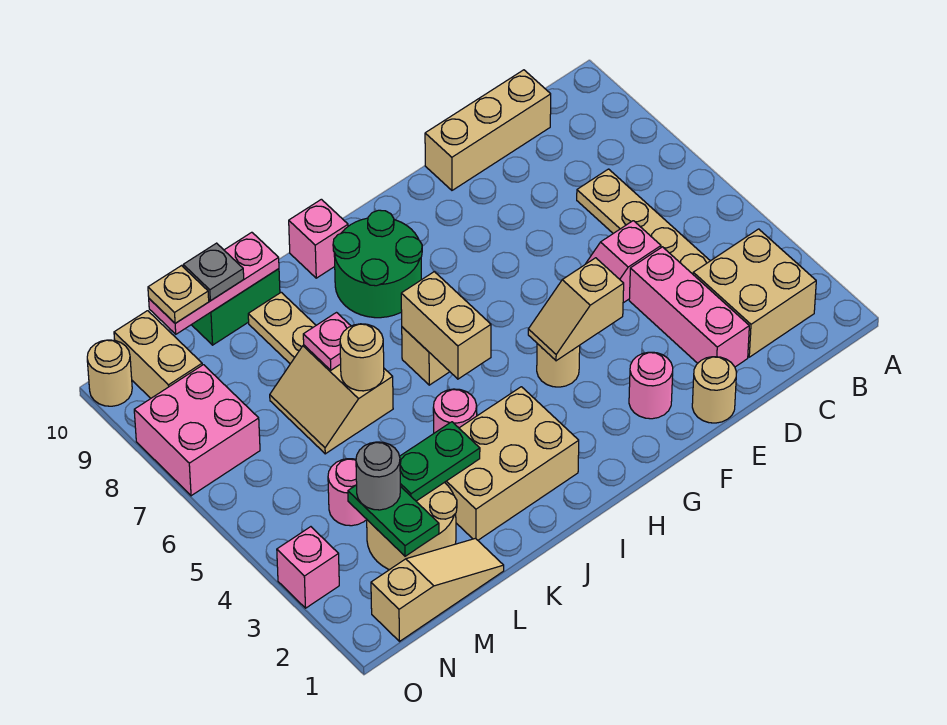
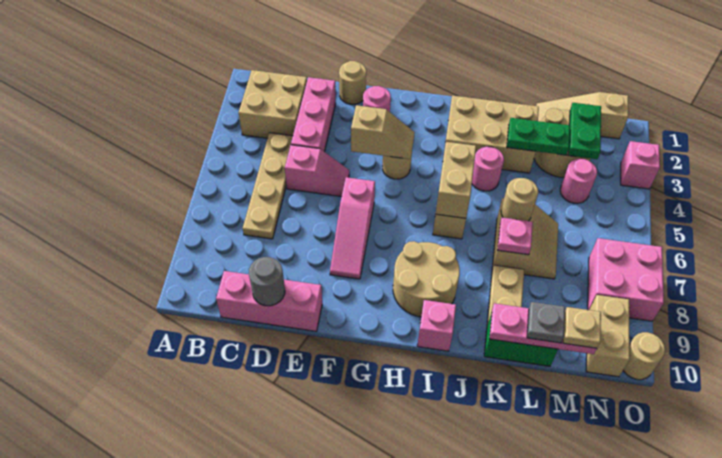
tan brick C10:E10 level 1 -> pink brick C10:E10 level 1
none -> pink slope F6:F8 level 1 top 6
green round brick H8:I9 level 1 -> tan round brick H8:I9 level 1
grey round brick M3 level 3 -> grey round brick D10 level 2

